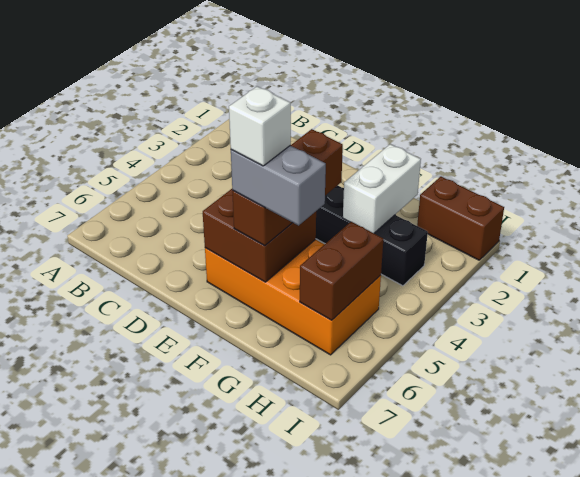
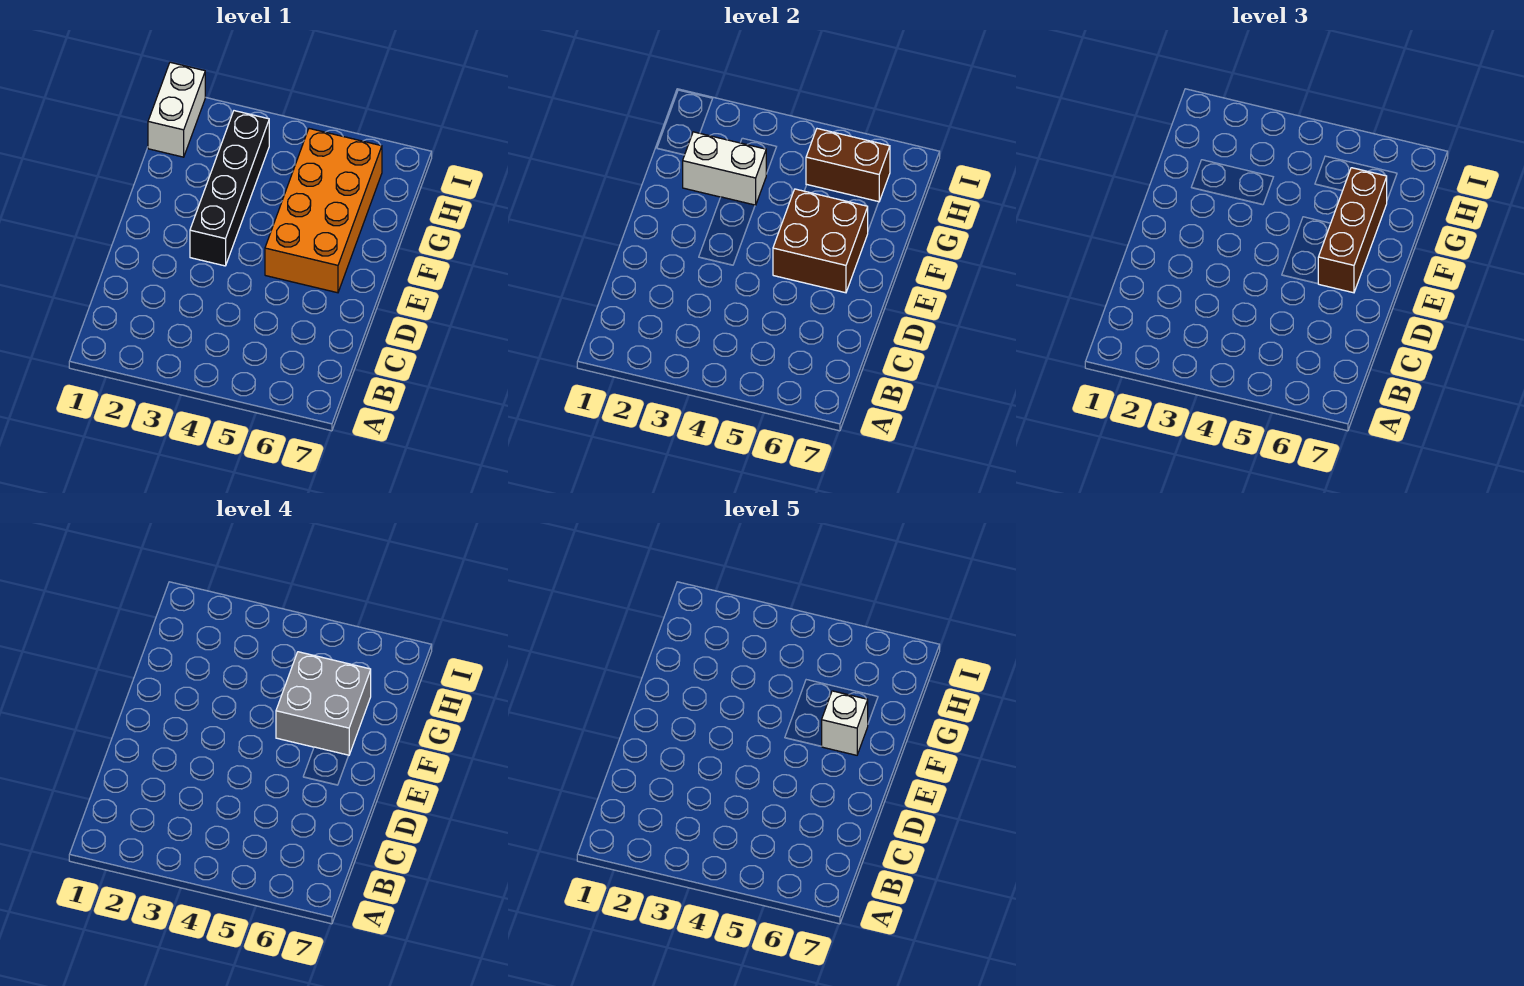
brown brick F4:F6 level 3 -> brown brick E6:G6 level 3
grey brick F6:G6 level 4 -> grey brick F5:G6 level 4
brown brick H1:I1 level 1 -> white brick H1:I1 level 1

